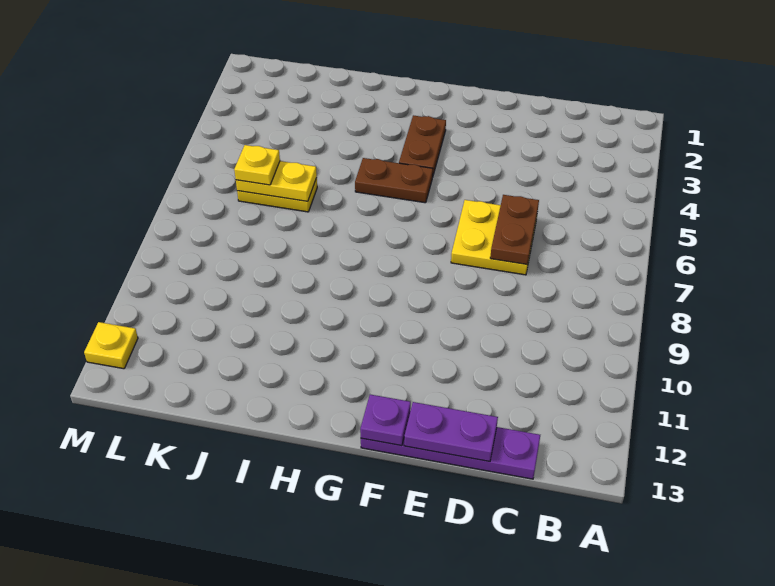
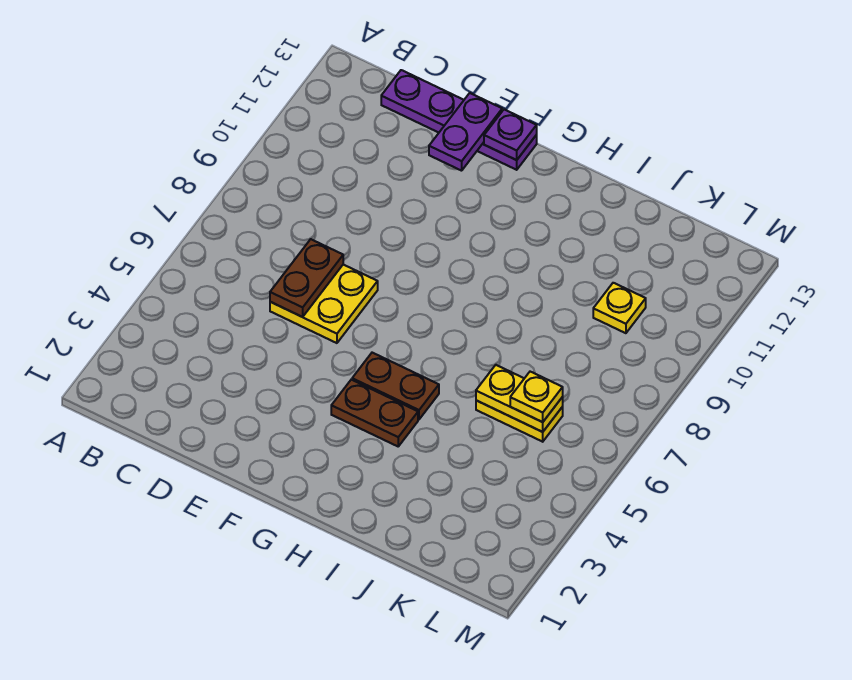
purple plate D13:E13 level 2 -> purple plate E12:E13 level 2
brown plate G3:G4 level 1 -> brown plate G4:H4 level 1
yellow plate M12 level 1 -> yellow plate K10 level 1

